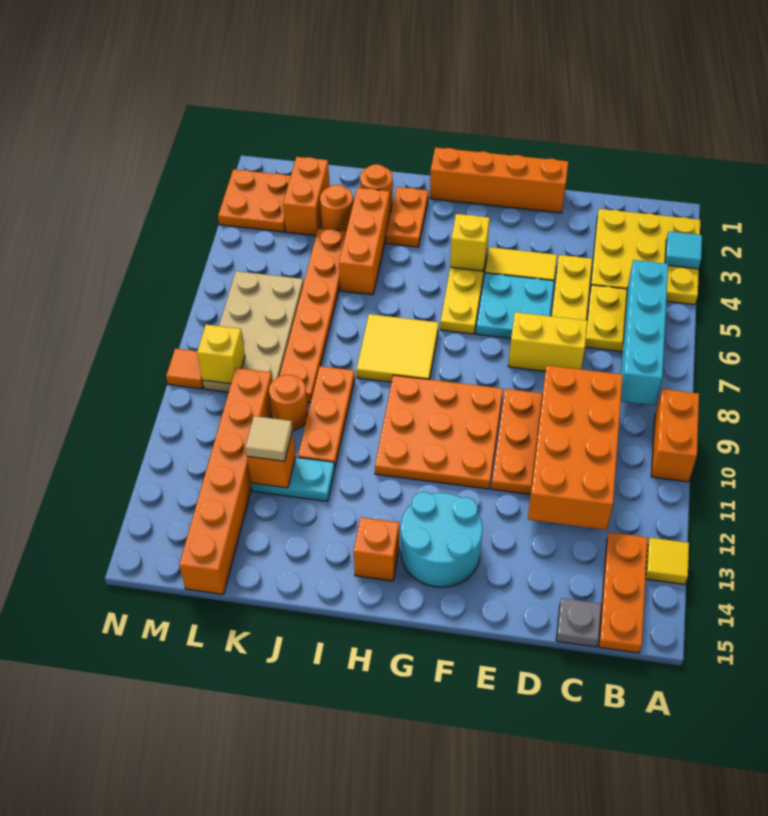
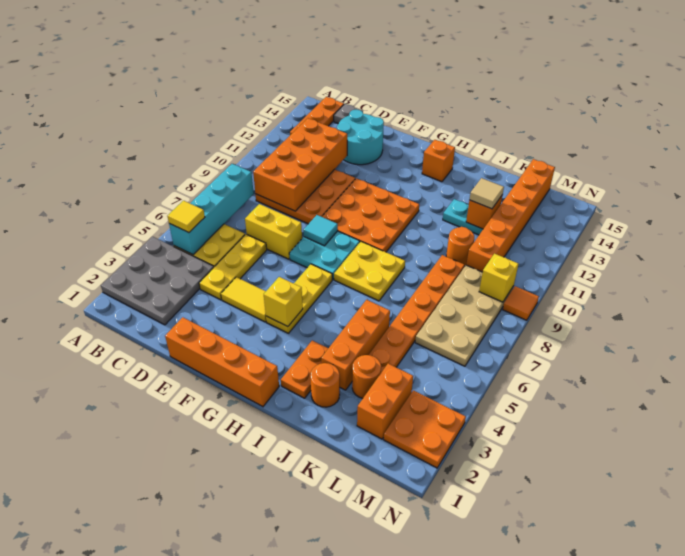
yellow plate A2:C4 level 1 -> grey plate A2:C4 level 1
cyan tile A3 level 2 -> cyan tile F8 level 2
orange brick A9:A10 level 1 -> none
yellow tile A13 level 1 -> yellow tile B5 level 3
cyan plate E5:F6 level 1 -> cyan plate F7:G8 level 1
cyan round brick F13:G14 level 1 -> cyan round brick D13:E14 level 1
yellow tile H7:I8 level 1 -> yellow plate H7:I8 level 1
orange plate J9:J11 level 1 -> none

